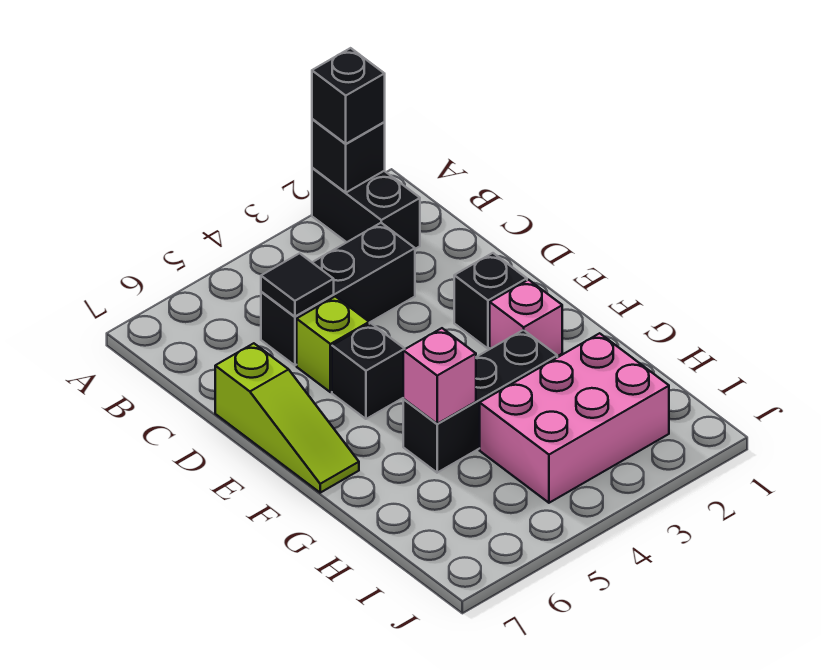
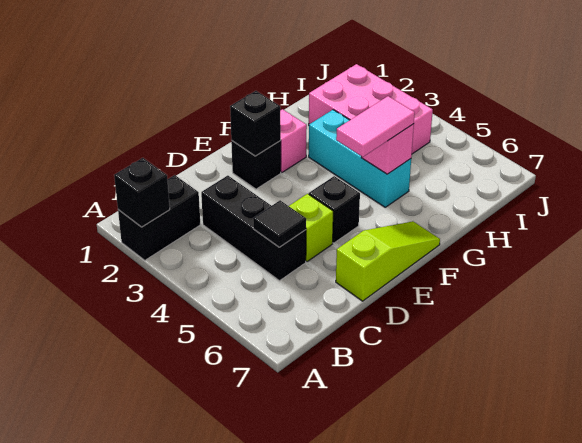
black brick A2 level 3 -> black brick E2 level 2
none -> pink tile F5:G5 level 3
black brick G3:G5 level 1 -> cyan brick G3:G5 level 1

